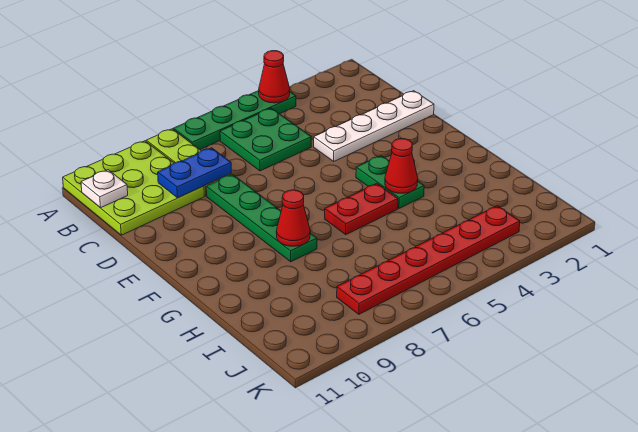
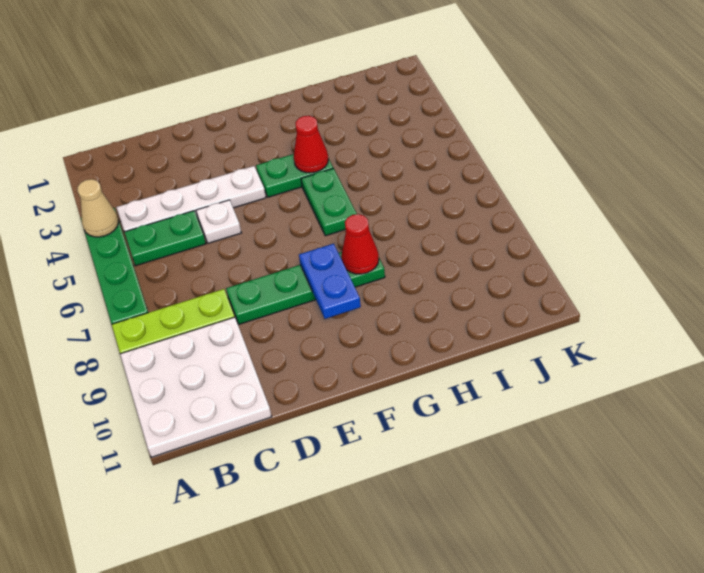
red cone A4 level 2 -> tan cone A4 level 2
lime plate A9:C11 level 1 -> white plate A9:C11 level 1
green plate B5:C6 level 1 -> green plate B5:C5 level 1
white plate B11 level 2 -> white plate D5 level 1
blue plate C8:C9 level 2 -> blue plate F8:F9 level 2
white plate D1:D4 level 1 -> white plate B4:E4 level 1
red plate G5:G6 level 1 -> green plate G5:G6 level 1
red plate J3:J8 level 1 -> none

